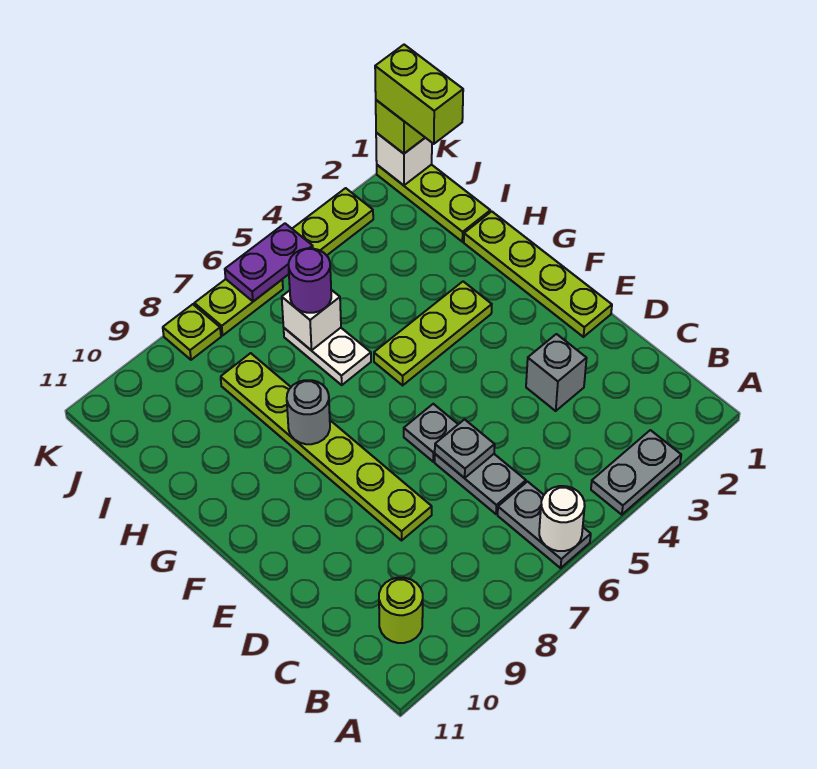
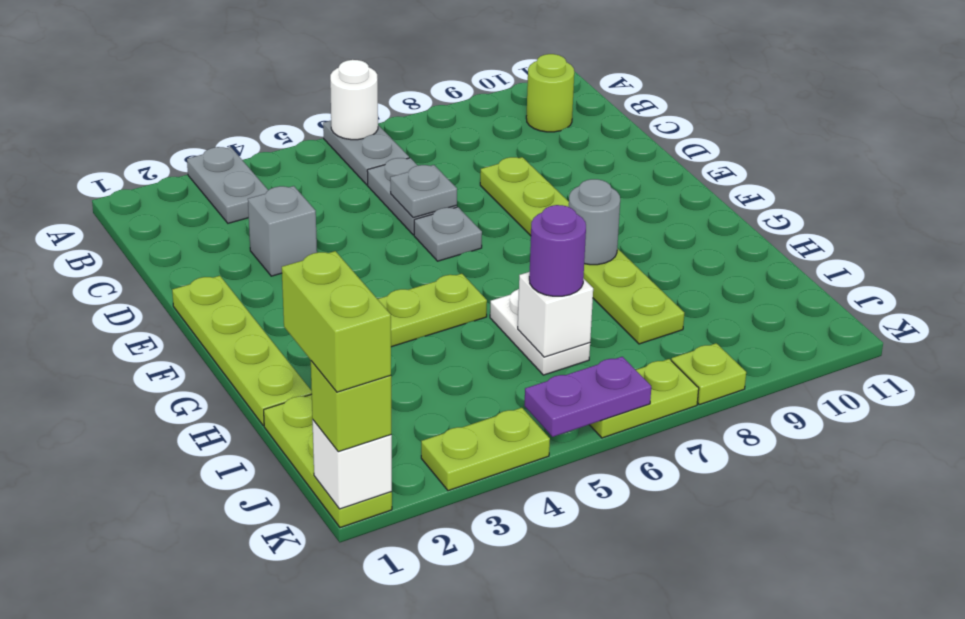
grey plate A3:A4 level 1 -> grey plate A3:B3 level 1

